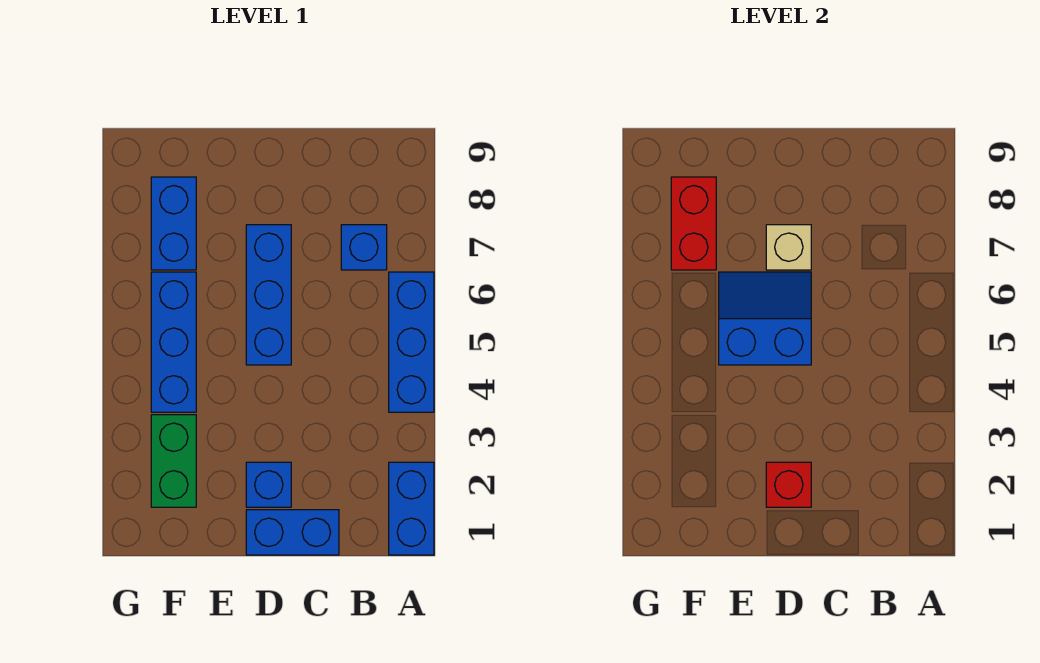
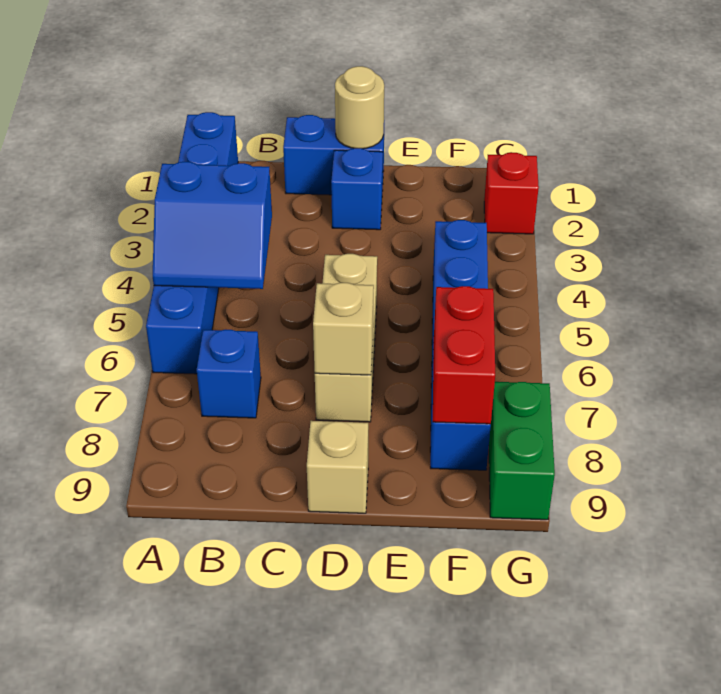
none -> tan round brick D1 level 2
red brick D2 level 2 -> red brick G2 level 1
blue brick D5:D7 level 1 -> tan brick D5:D7 level 1
blue slope D5:E6 level 2 top 5 -> blue slope A4:B5 level 2 top 4
none -> tan brick D9 level 1
green brick F2:F3 level 1 -> green brick G8:G9 level 1

